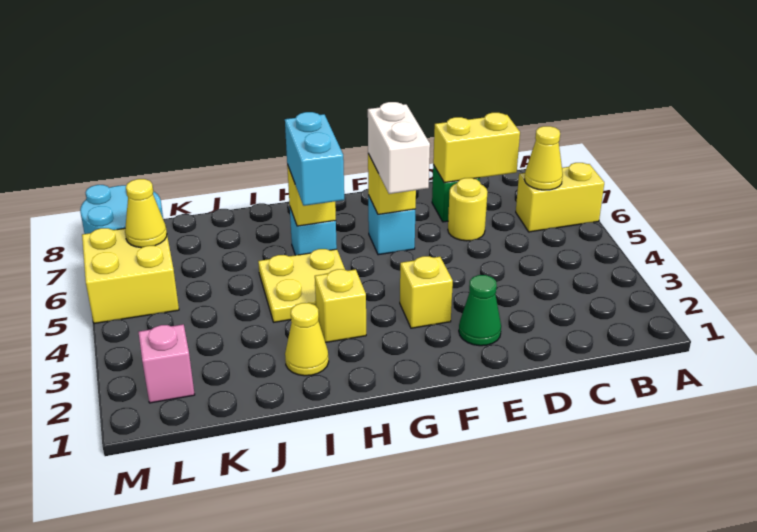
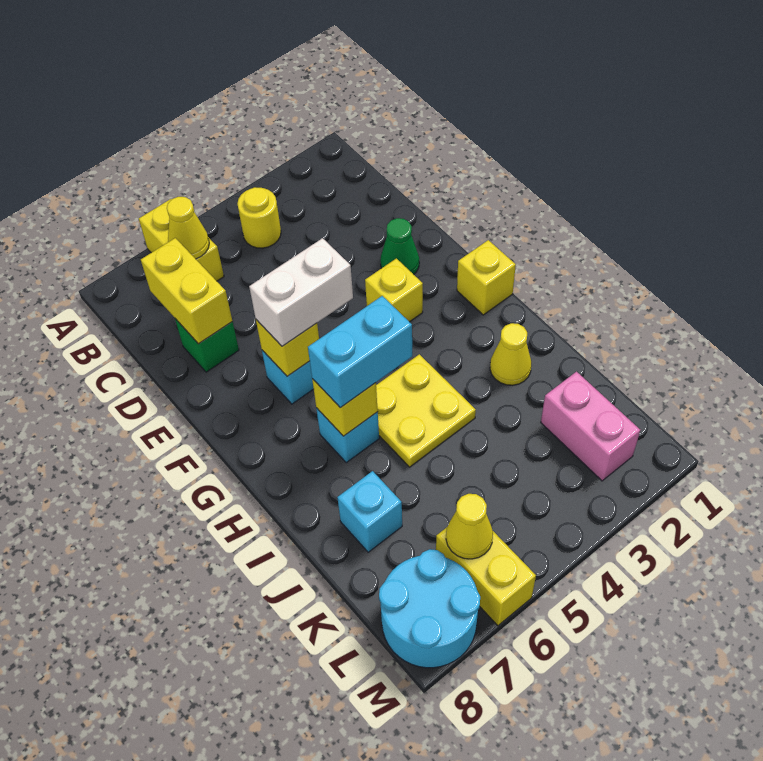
yellow round brick D6 level 1 -> yellow round brick B4 level 1
yellow brick H3 level 1 -> yellow brick G1 level 1
none -> cyan brick J7 level 1
pink brick L2 level 1 -> pink brick K2:L2 level 1
yellow brick L5:M6 level 1 -> yellow brick L6:M6 level 1

